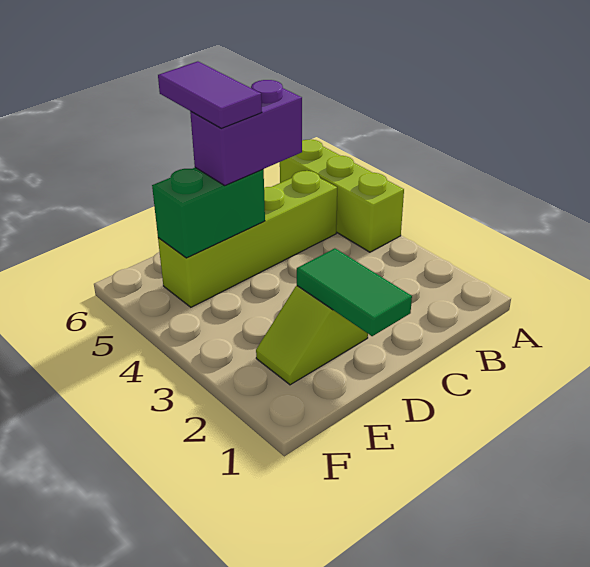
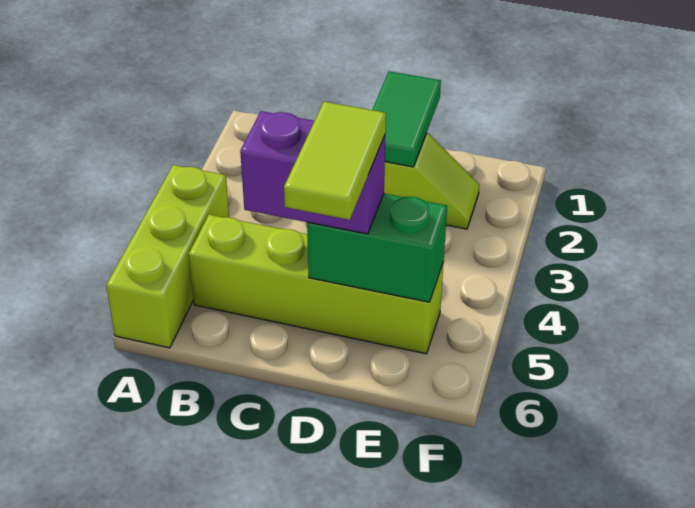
purple tile D5:D6 level 4 -> lime tile D5:D6 level 4

